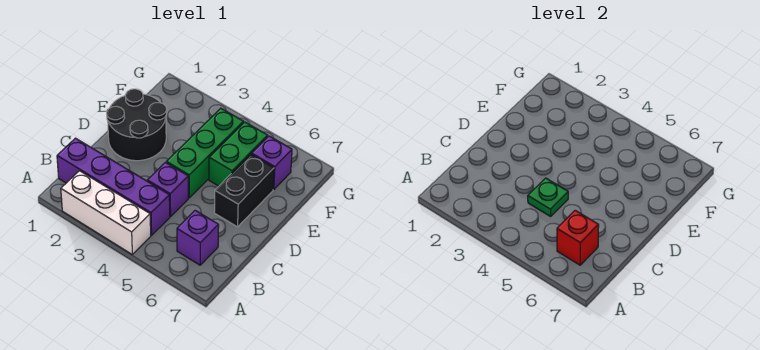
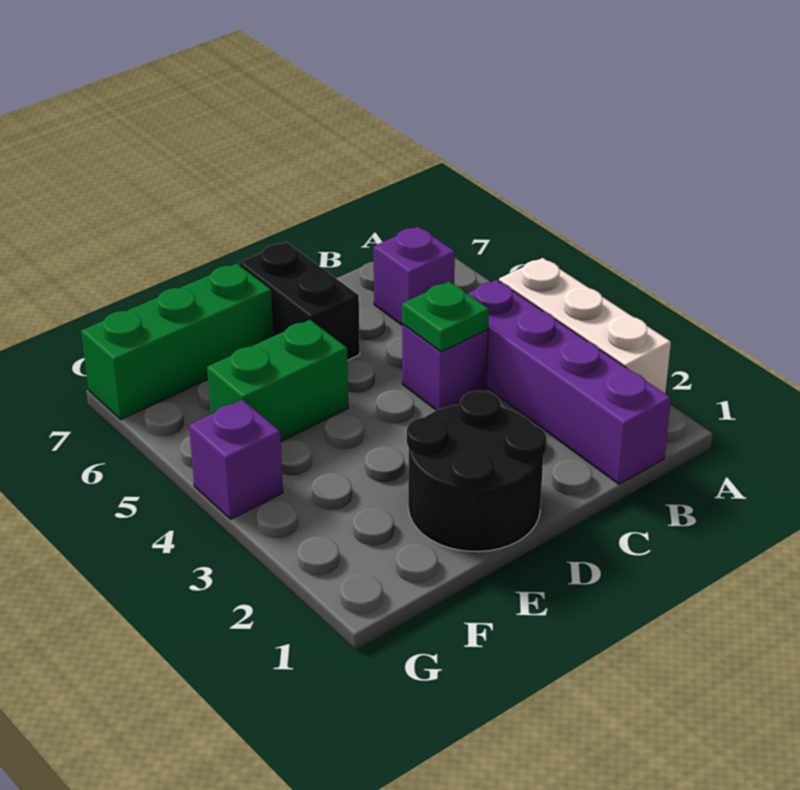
red brick B6 level 2 -> none
green brick D4:F4 level 1 -> green brick E7:G7 level 1
black brick D6:E6 level 1 -> black brick D6:D7 level 1
purple brick F6 level 1 -> purple brick G4 level 1

